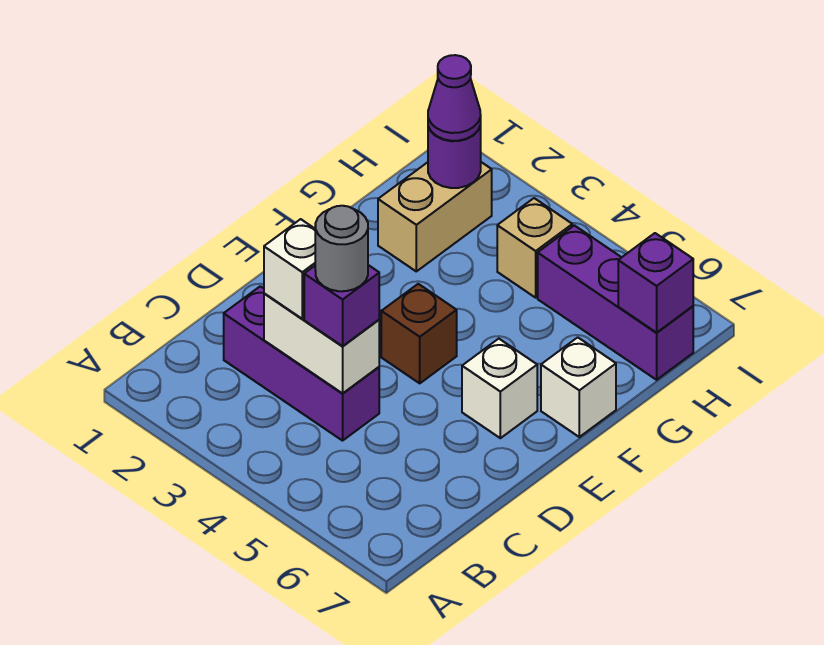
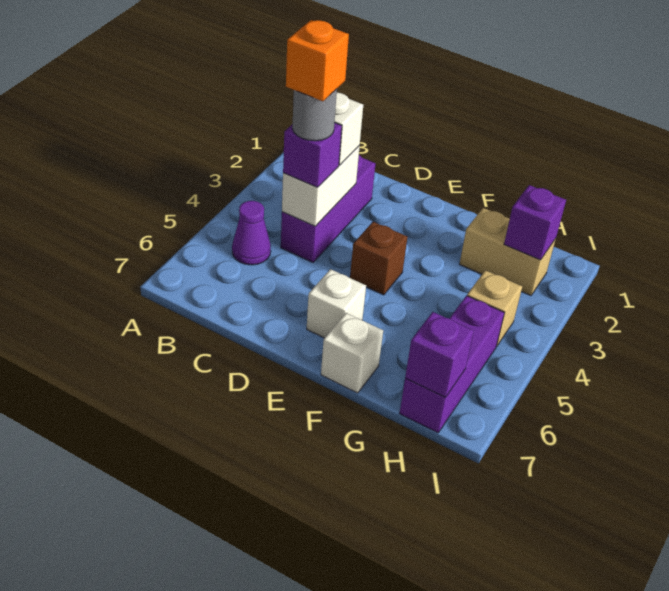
none -> orange brick C4 level 5
purple round brick H2 level 2 -> purple brick H2 level 2
purple cone H2 level 3 -> purple cone B5 level 1

